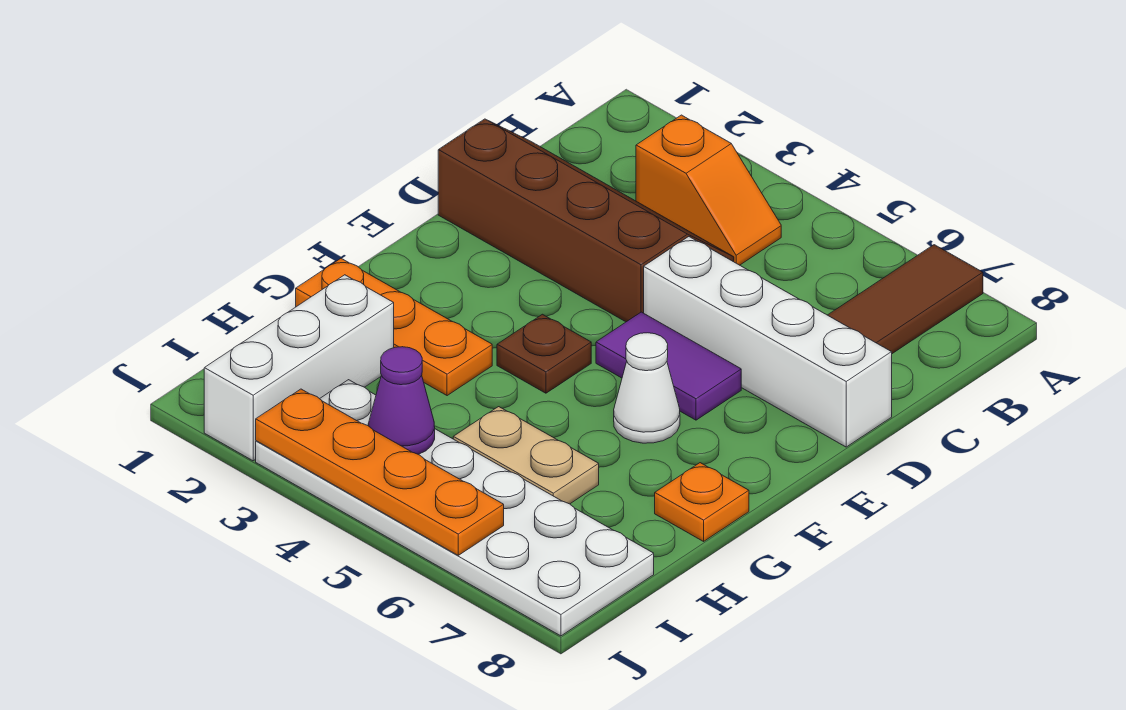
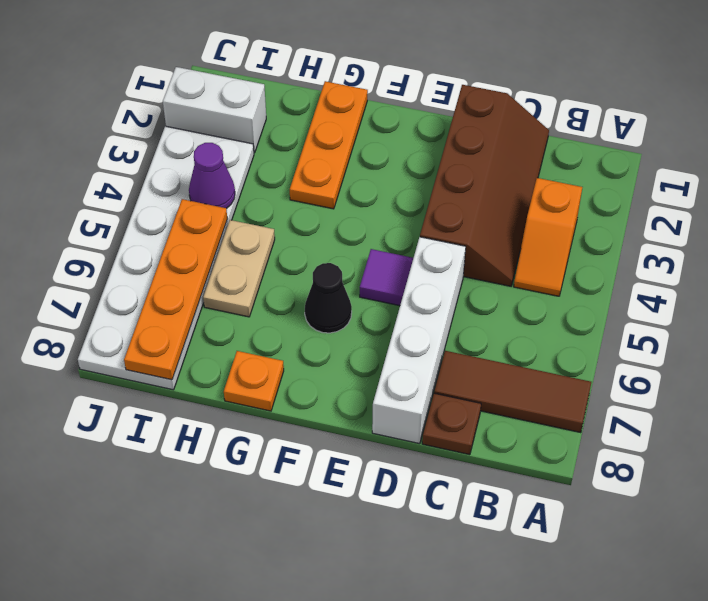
purple tile E5:E6 level 1 -> purple tile E5 level 1
brown plate F4 level 1 -> brown plate C8 level 1
white cone F6 level 1 -> black cone F6 level 1
white brick H2:J2 level 1 -> white brick I2:J2 level 1
orange plate J3:J6 level 2 -> orange plate I5:I8 level 2

